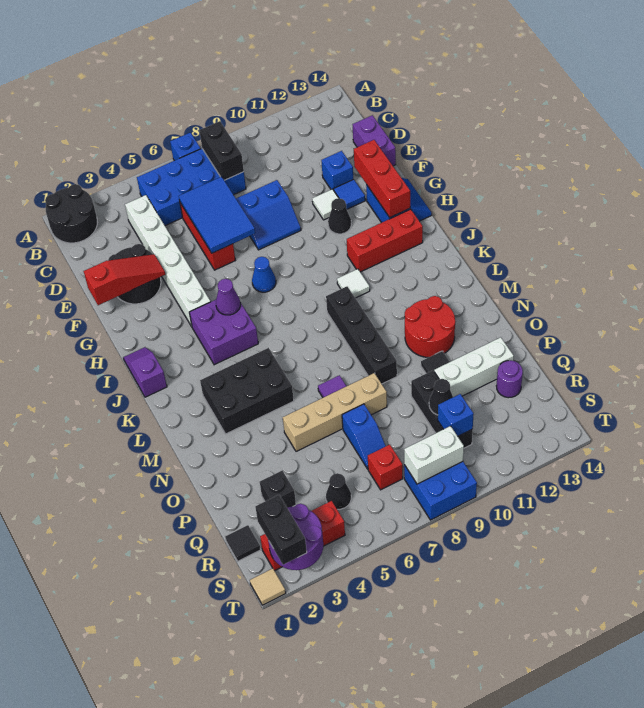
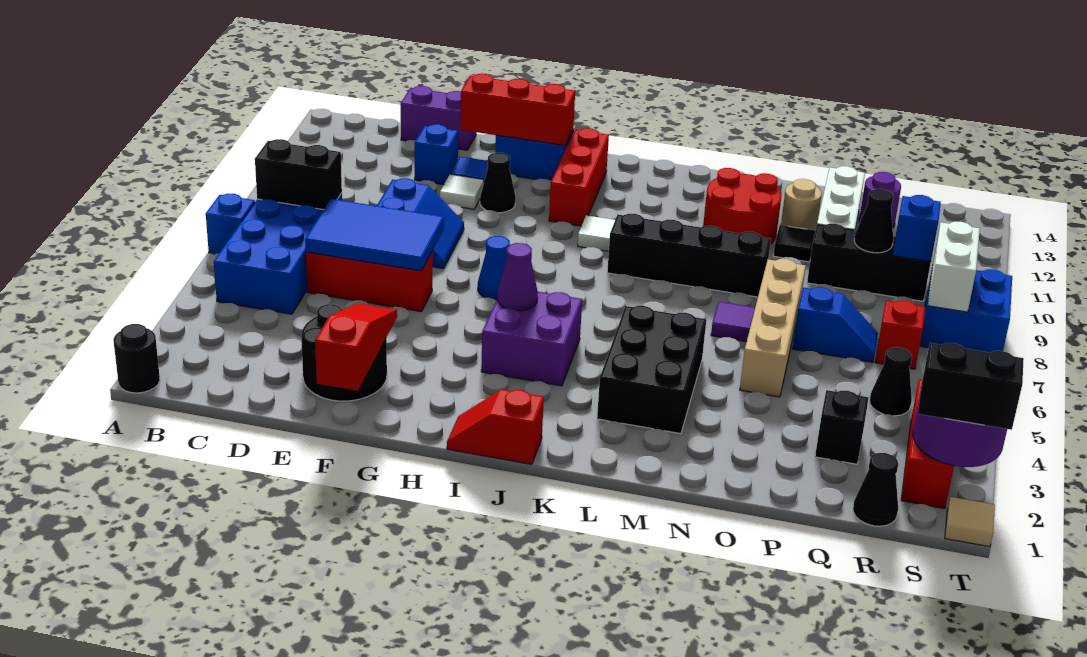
black round brick A1:B2 level 1 -> black round brick A1 level 1
white brick C4:H4 level 1 -> none
purple slope I1:J1 level 1 top J -> red slope I1:J1 level 1 top J
none -> tan round brick O12 level 1
black tile R1 level 1 -> black cone R1 level 1

